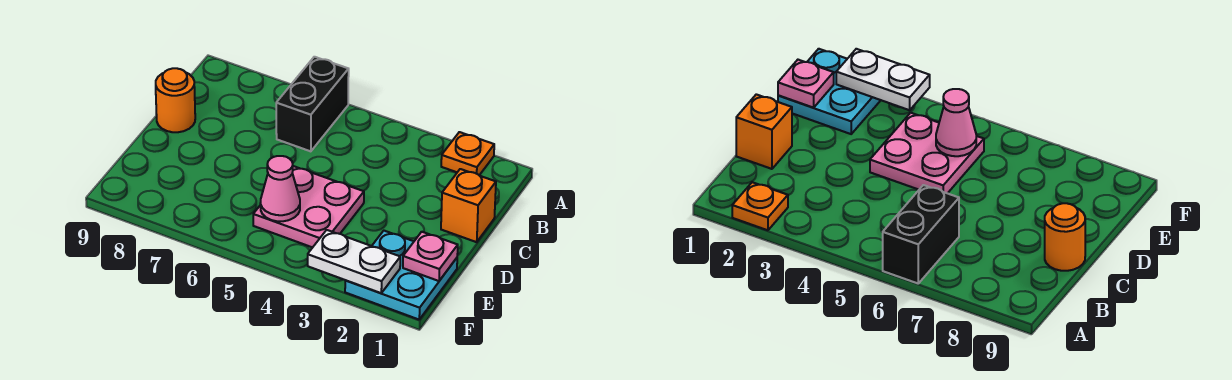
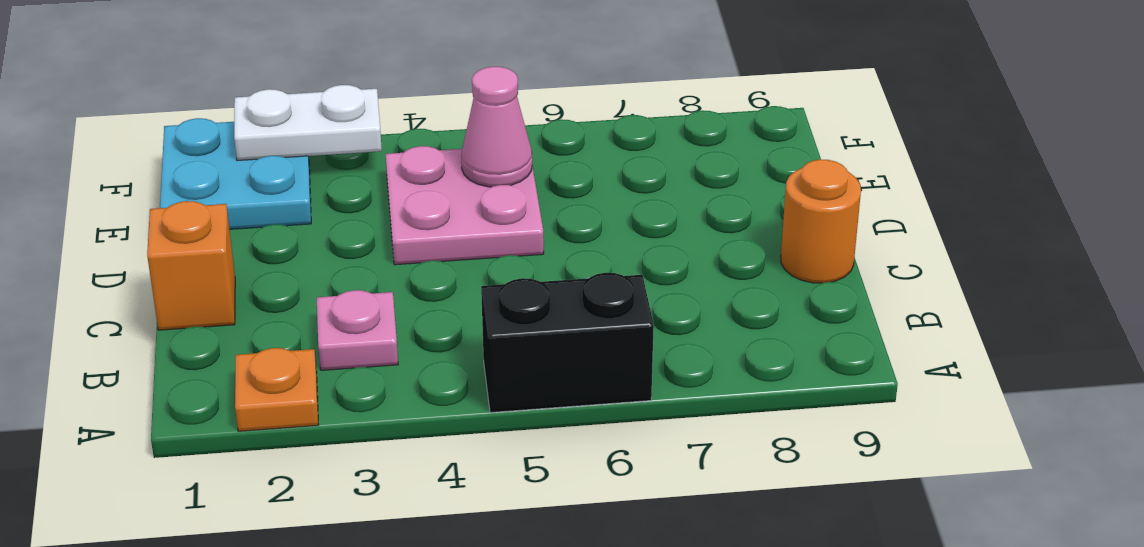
black brick A6:B6 level 1 -> black brick A5:A6 level 1
pink plate E1 level 2 -> pink plate B3 level 1

